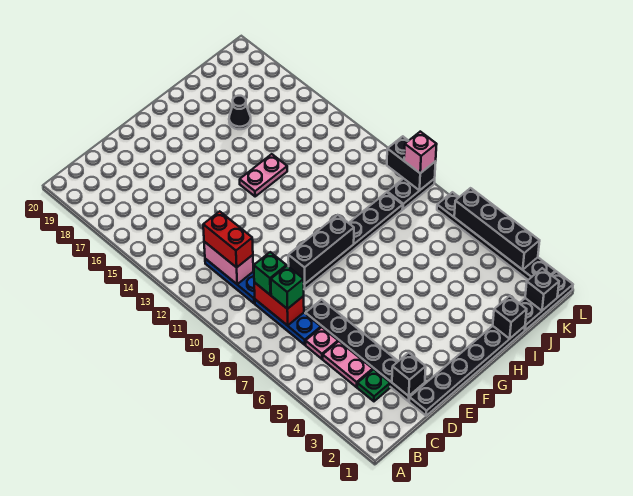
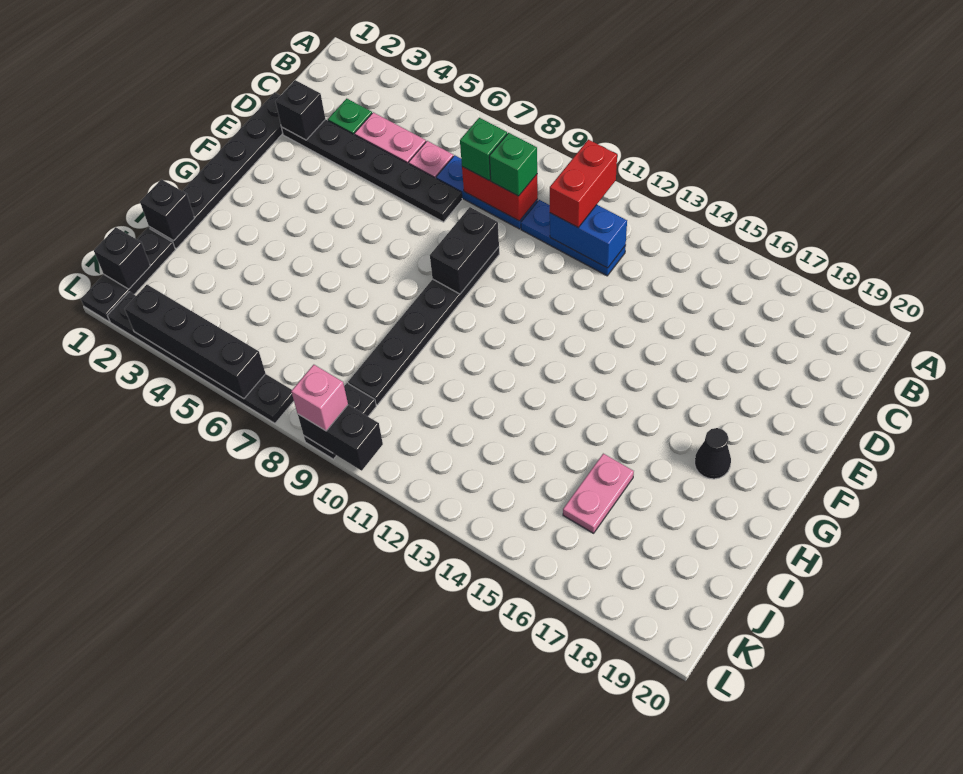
pink brick C11:C12 level 2 -> blue brick C11:C12 level 2
red brick C11:C12 level 3 -> red brick B11:C11 level 3
black brick E9:G9 level 2 -> black brick E9:F9 level 2
pink plate G14:H14 level 1 -> pink plate I16:J16 level 1
black cone I17 level 1 -> black cone G18 level 1

